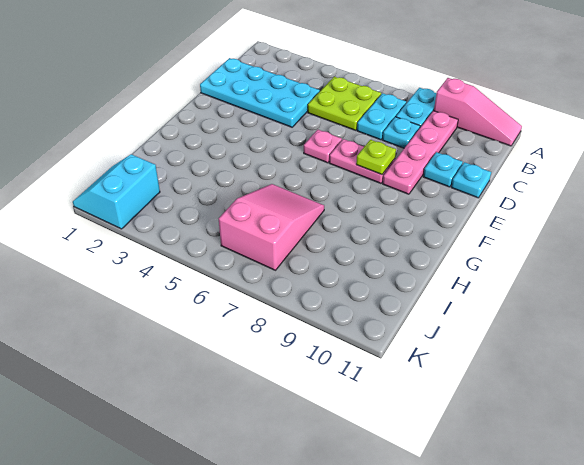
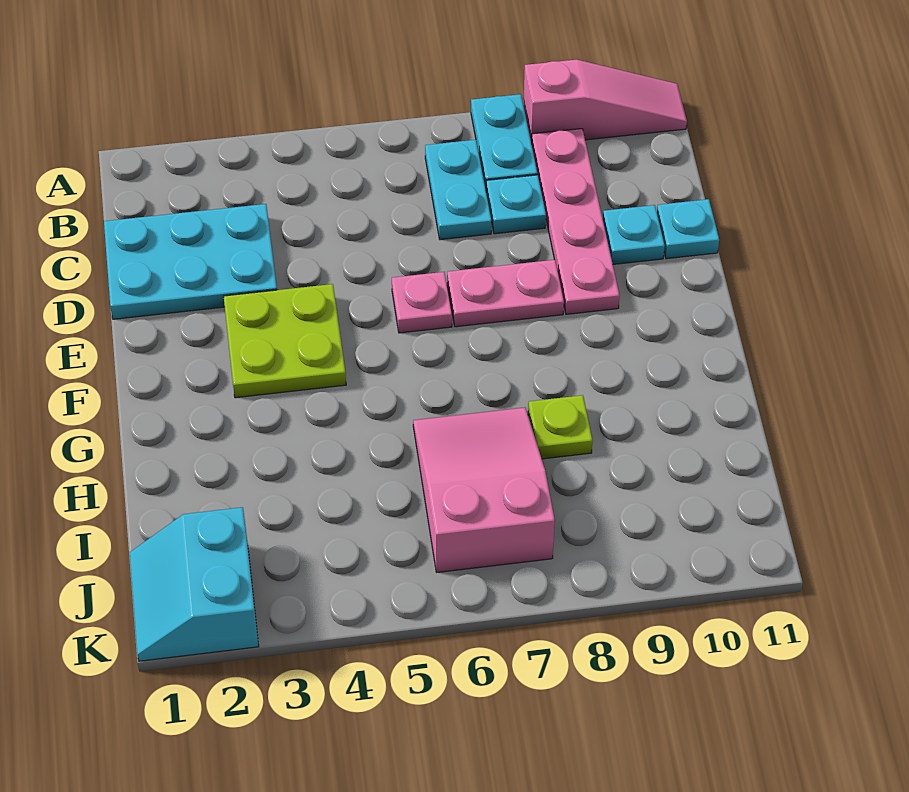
lime plate B5:C6 level 1 -> lime plate E3:F4 level 1
cyan plate C1:D4 level 1 -> cyan plate C1:D3 level 1
lime plate E8 level 2 -> lime plate H8 level 1

